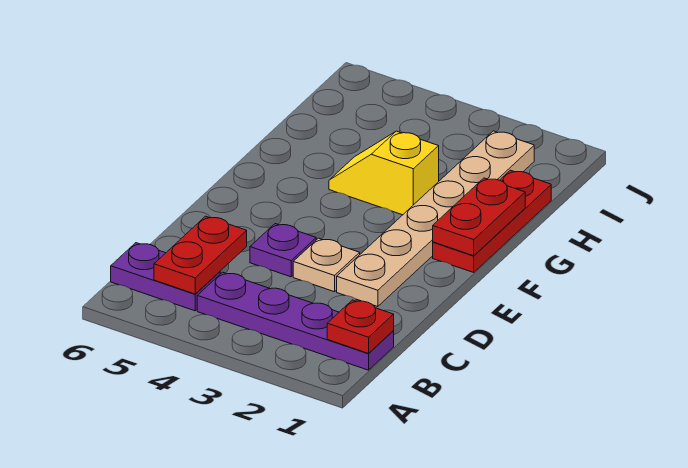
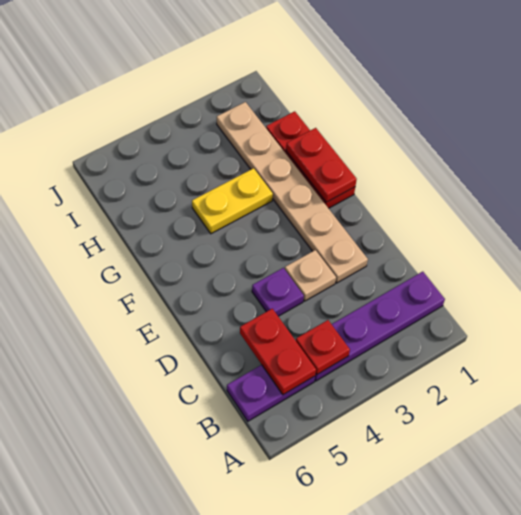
red plate B1 level 2 -> red plate B4 level 2
yellow slope G3:G4 level 1 top 3 -> yellow plate G3:G4 level 1

